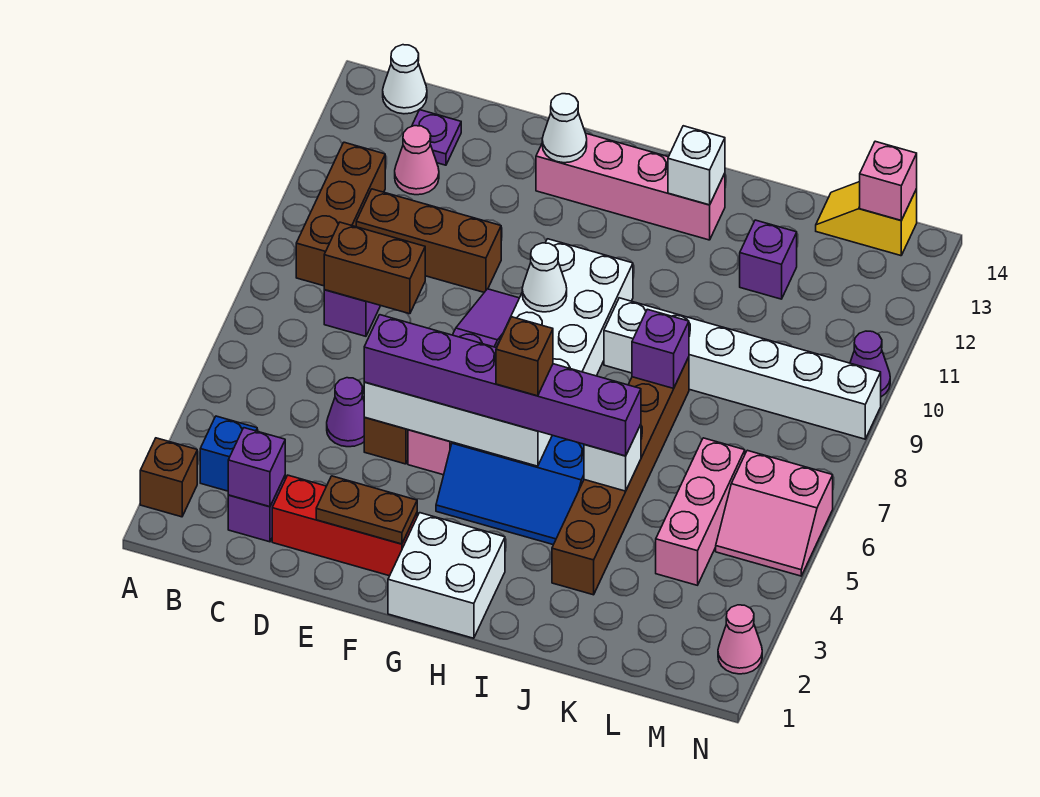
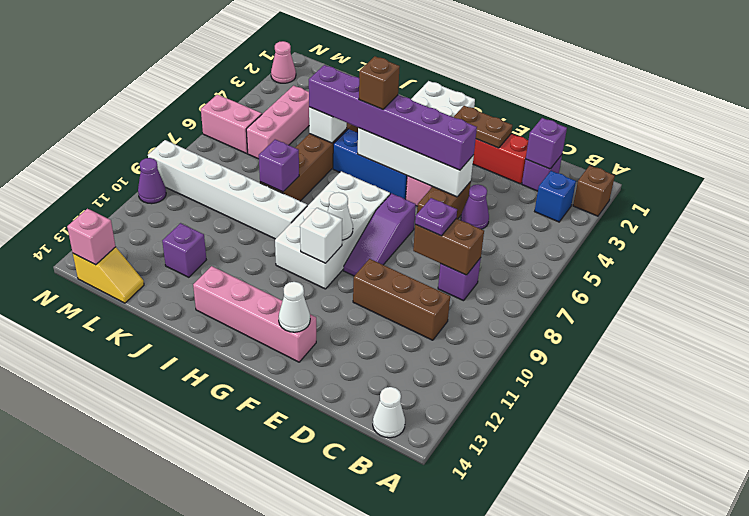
brown brick B9:B11 level 1 -> none
pink cone C12 level 1 -> none
purple plate C13 level 1 -> purple plate D8 level 3
white brick I13 level 2 -> white brick G10 level 2

